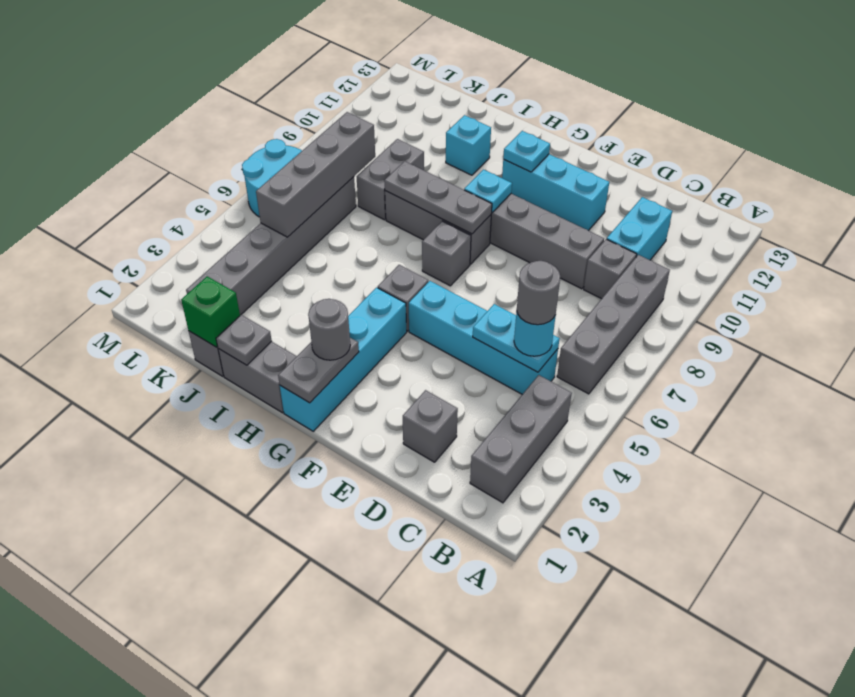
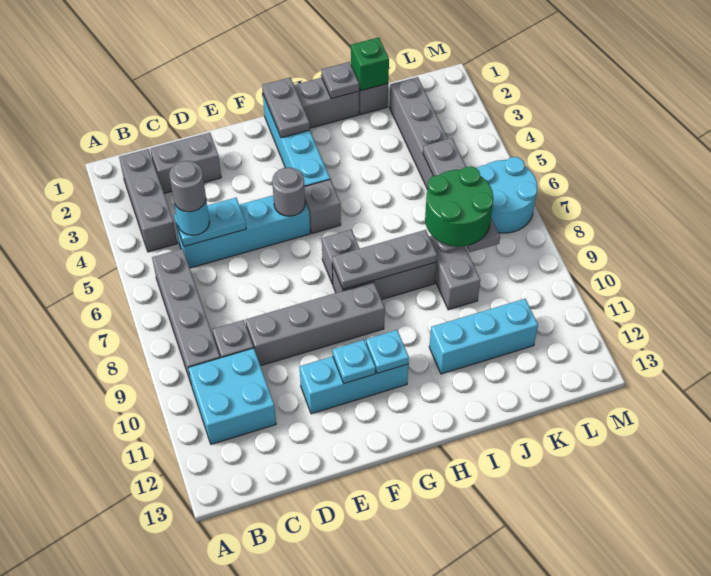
cyan brick C10:C11 level 1 -> cyan brick B10:C11 level 1
grey brick D2 level 1 -> grey brick C2:D2 level 1
grey round brick G2 level 3 -> grey round brick F5 level 2
cyan plate G9 level 2 -> cyan plate F11 level 2
cyan brick I11 level 1 -> cyan brick I11:K11 level 1
none -> green round brick J7:K8 level 3
grey brick K5:K8 level 2 -> grey plate K5:K8 level 2

